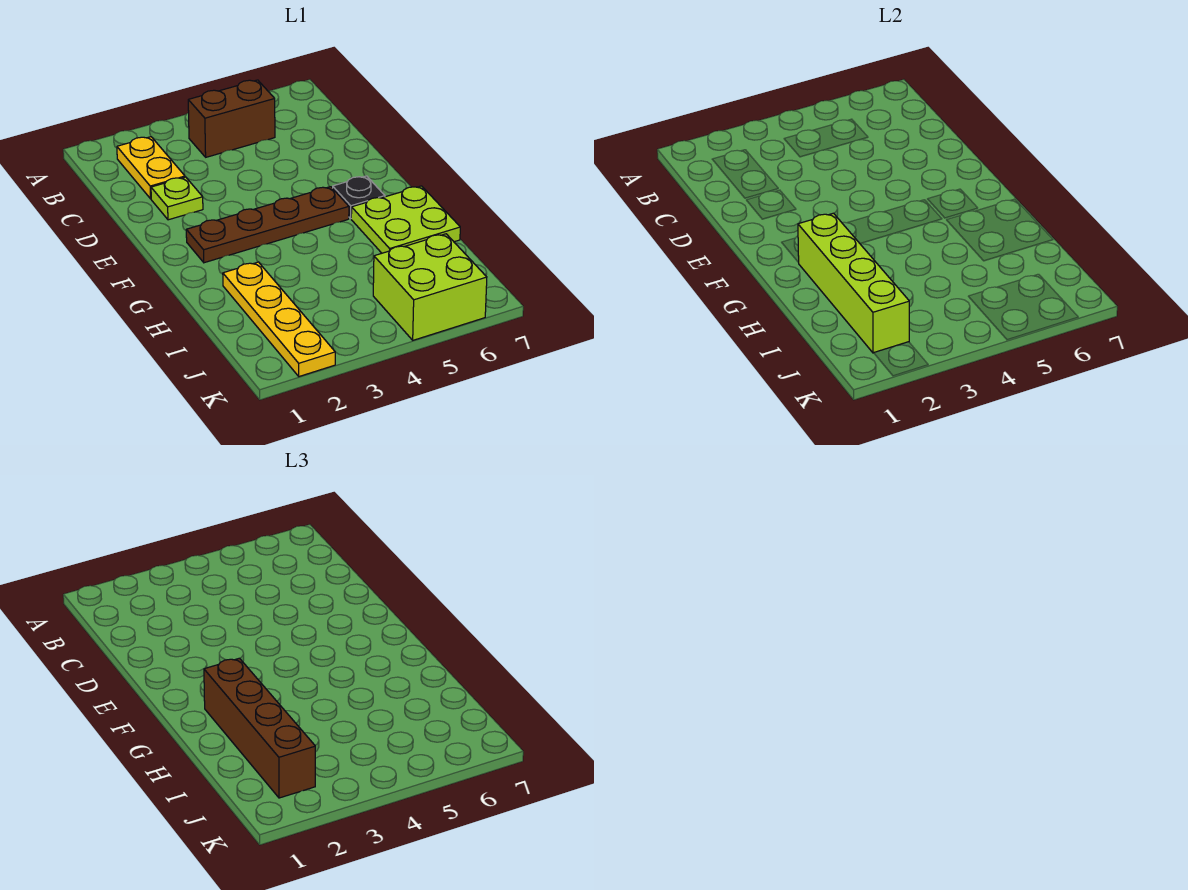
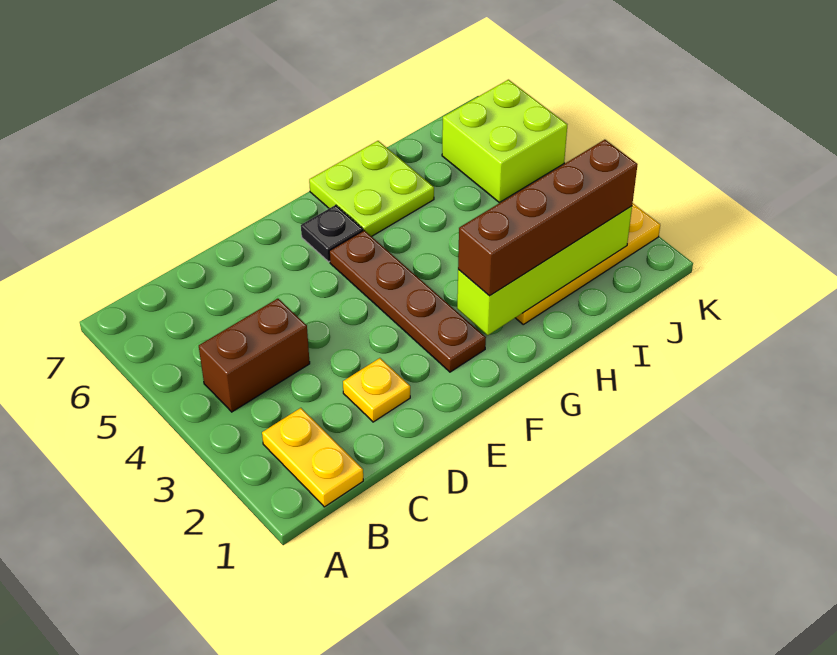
yellow plate B2:C2 level 1 -> yellow plate B1:B2 level 1
brown brick B4:B5 level 1 -> brown brick B4:C4 level 1
lime plate D2 level 1 -> yellow plate D2 level 1

